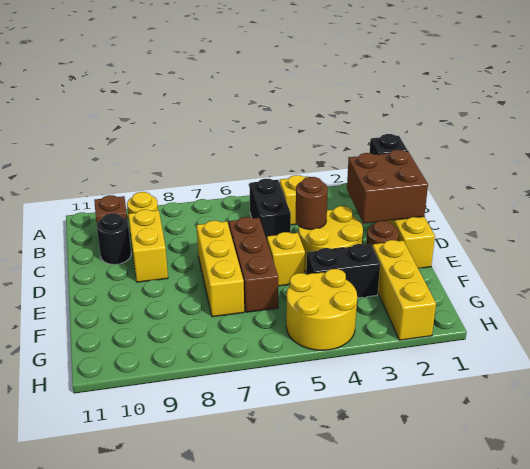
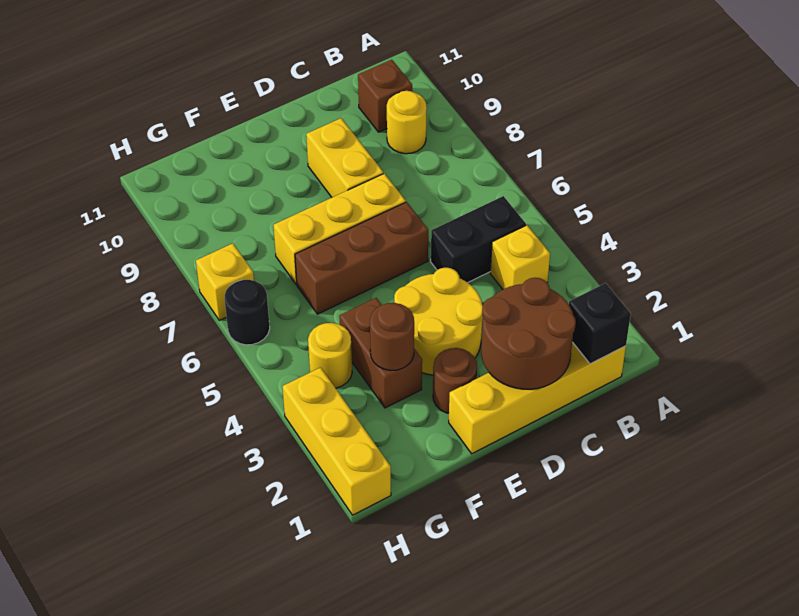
brown brick C1:D2 level 2 -> brown round brick C1:D2 level 2
yellow brick C9:D9 level 1 -> yellow brick D8:D9 level 1
black round brick C10 level 1 -> black round brick H6 level 1
brown round brick D4 level 2 -> brown round brick F3 level 2
yellow brick E5 level 1 -> yellow brick H7 level 1
yellow brick F2:H2 level 1 -> yellow brick H1:H3 level 1
black brick F3:F4 level 1 -> brown brick F3:F4 level 1
yellow round brick G4:H5 level 1 -> yellow round brick G4 level 1

